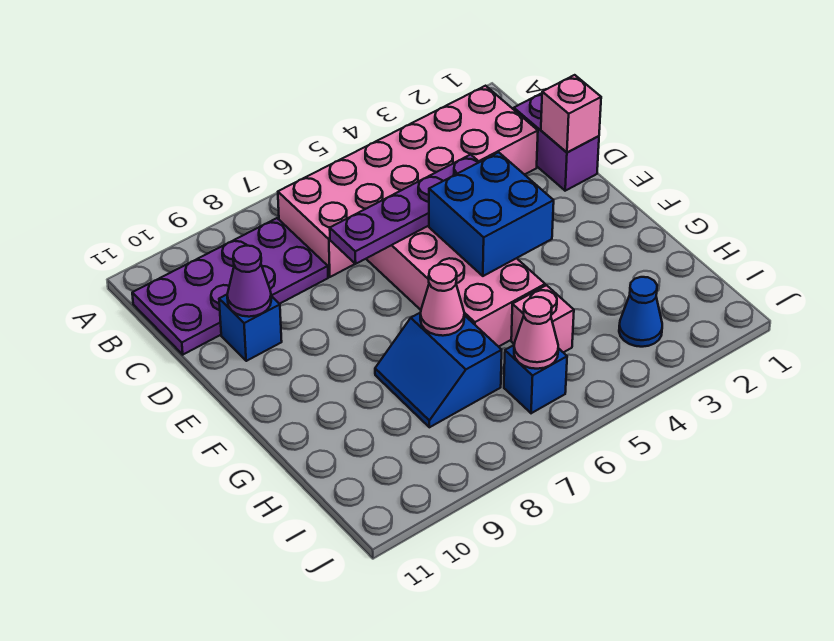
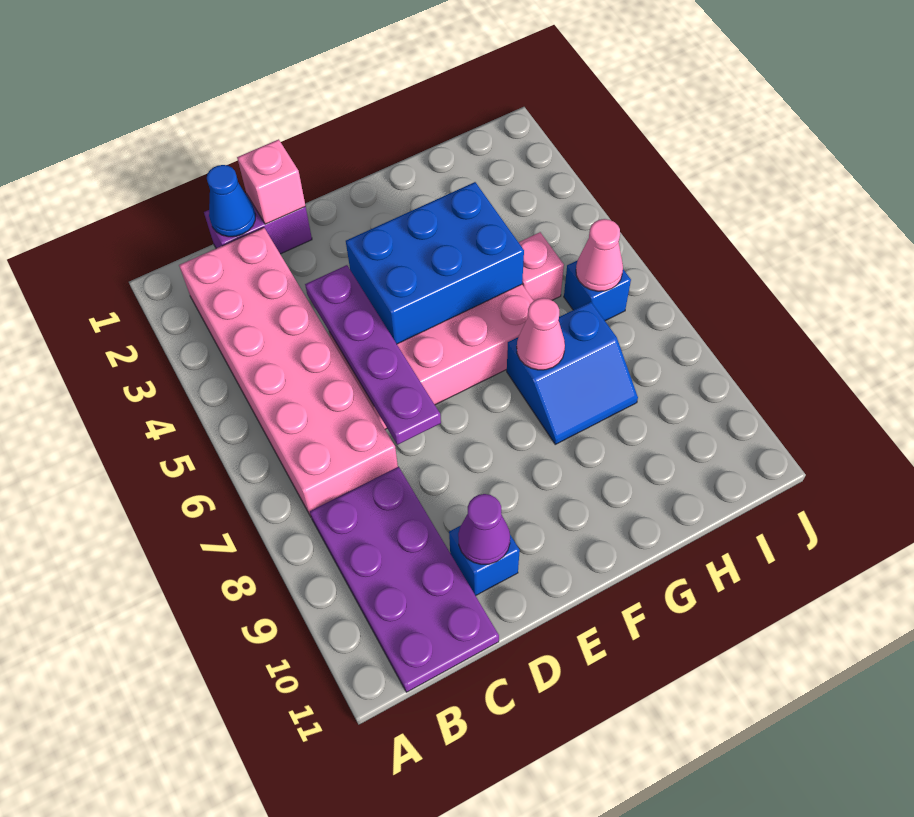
blue brick E4:F5 level 2 -> blue brick E4:G5 level 2
blue cone I3 level 1 -> blue cone C1 level 2

